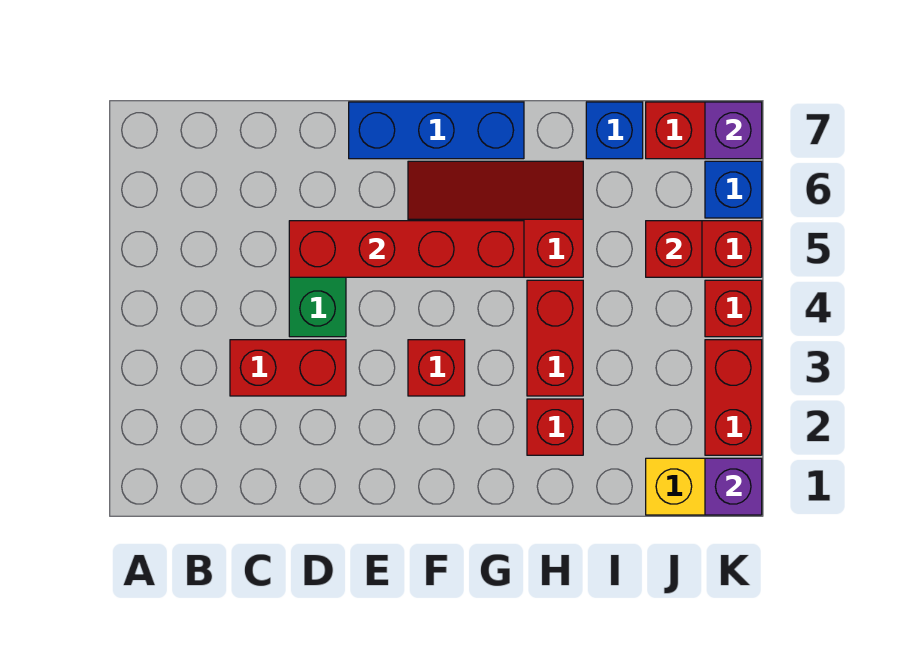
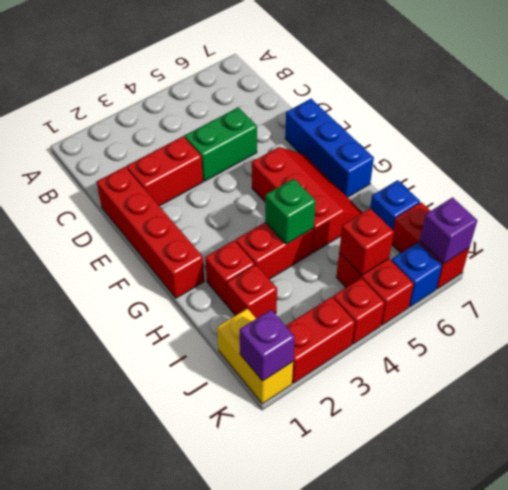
red brick C3:D3 level 1 -> red brick D2:D3 level 1
red brick D5:G5 level 2 -> red brick D1:G1 level 1
red brick F3 level 1 -> red brick I2 level 1
none -> green brick H4 level 2

